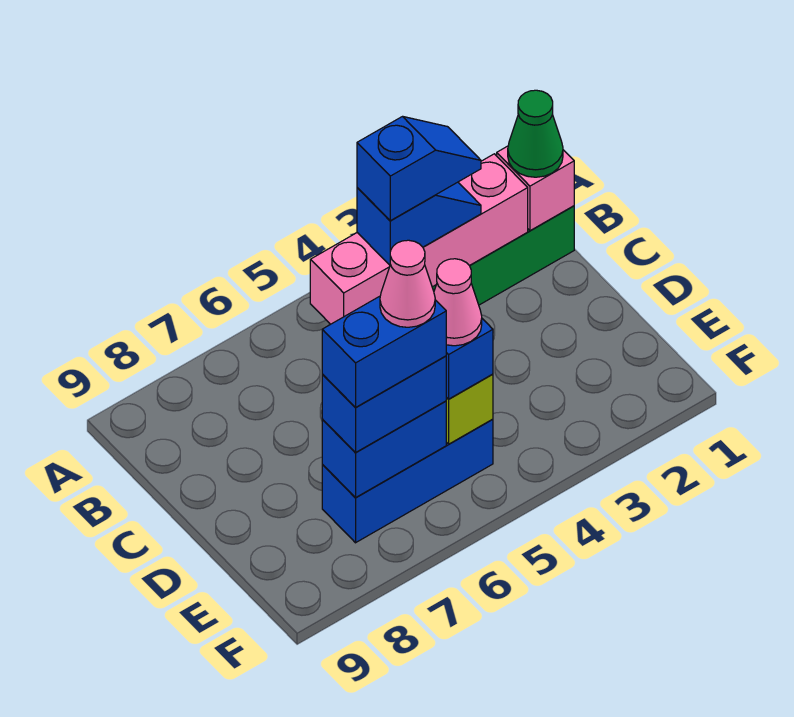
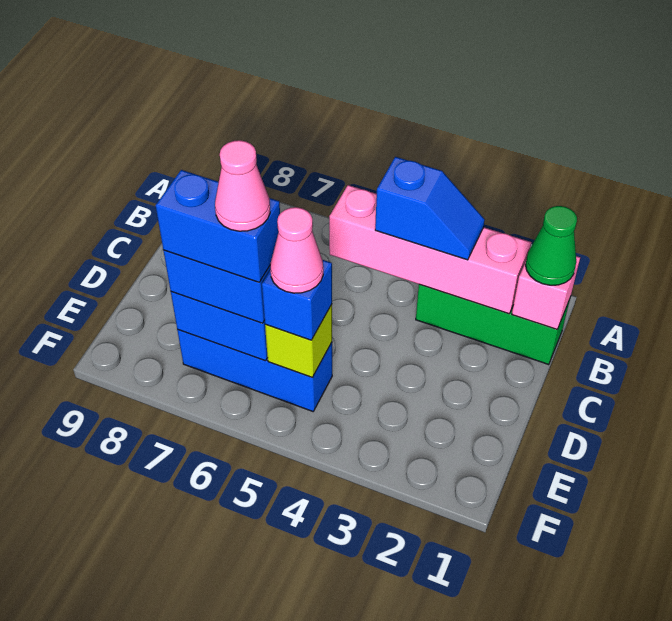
blue slope B3:B4 level 4 top 4 -> none

